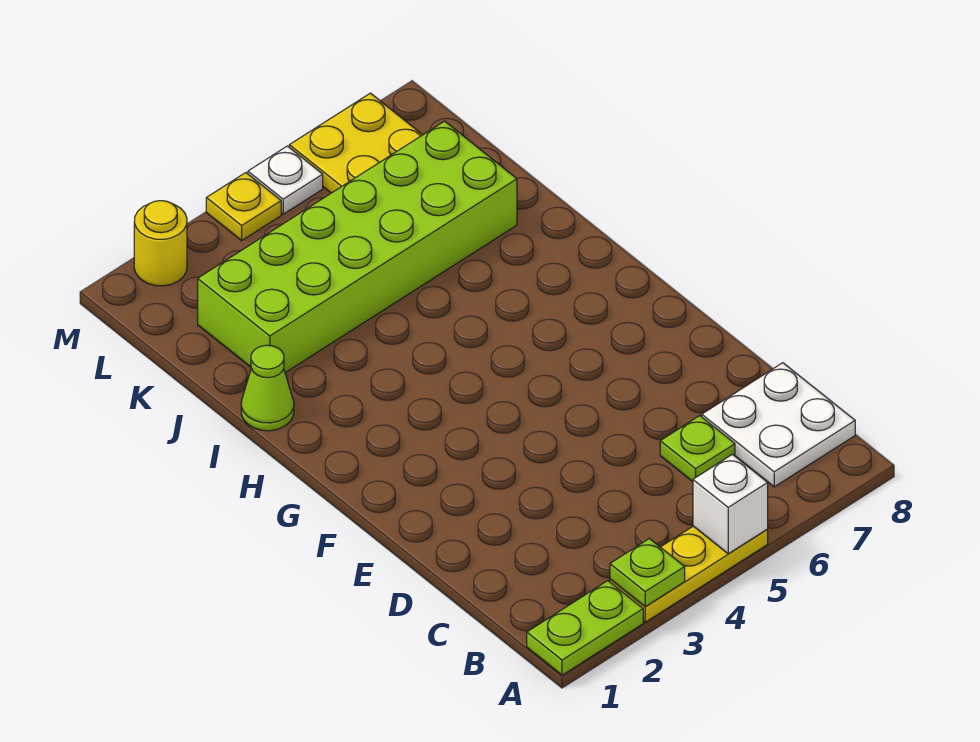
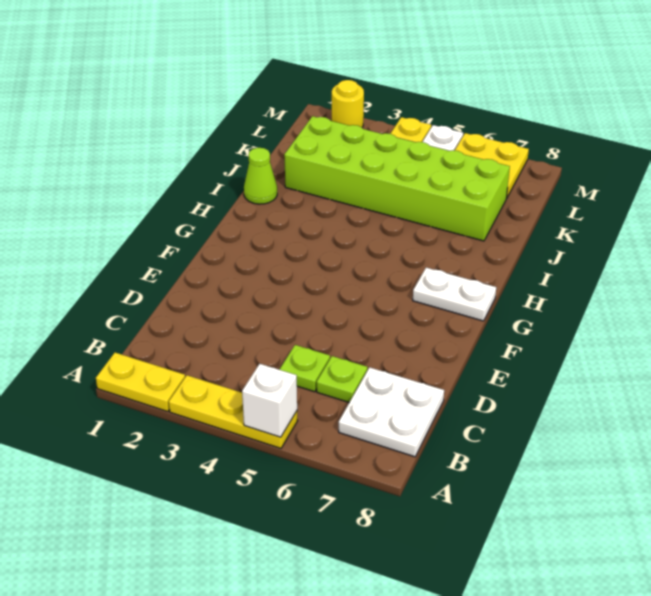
lime plate A1:A2 level 1 -> yellow plate A1:A2 level 1
lime plate A3 level 2 -> lime plate C5 level 1
none -> white plate G7:G8 level 1

